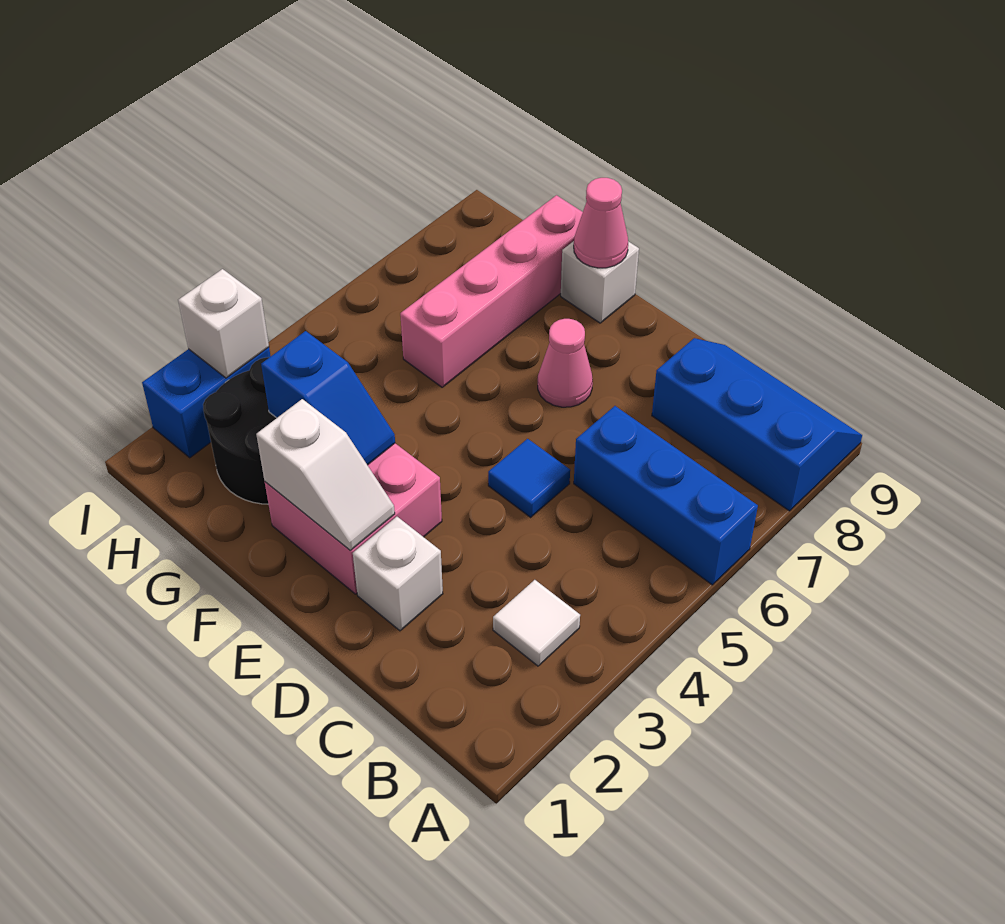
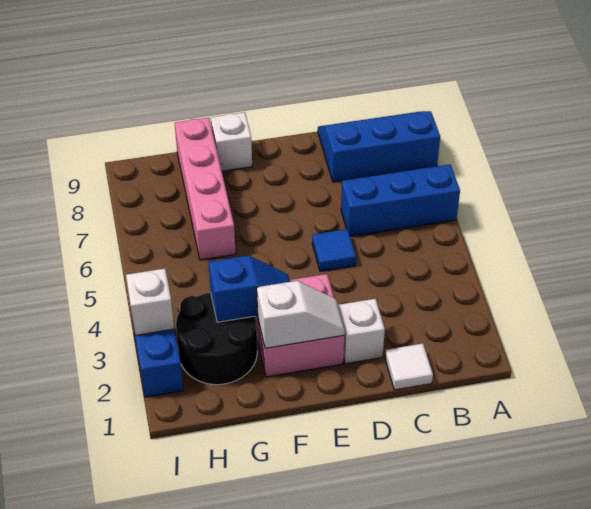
white tile B3 level 1 -> white tile C1 level 1
pink cone E7 level 1 -> none
pink cone F9 level 2 -> none

